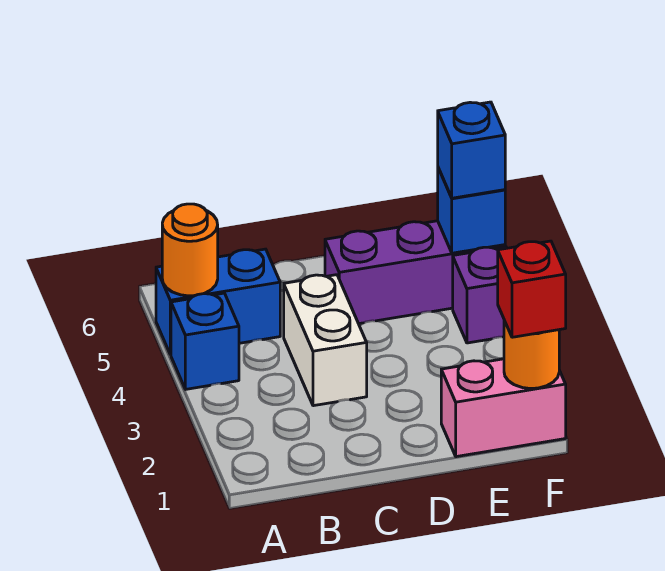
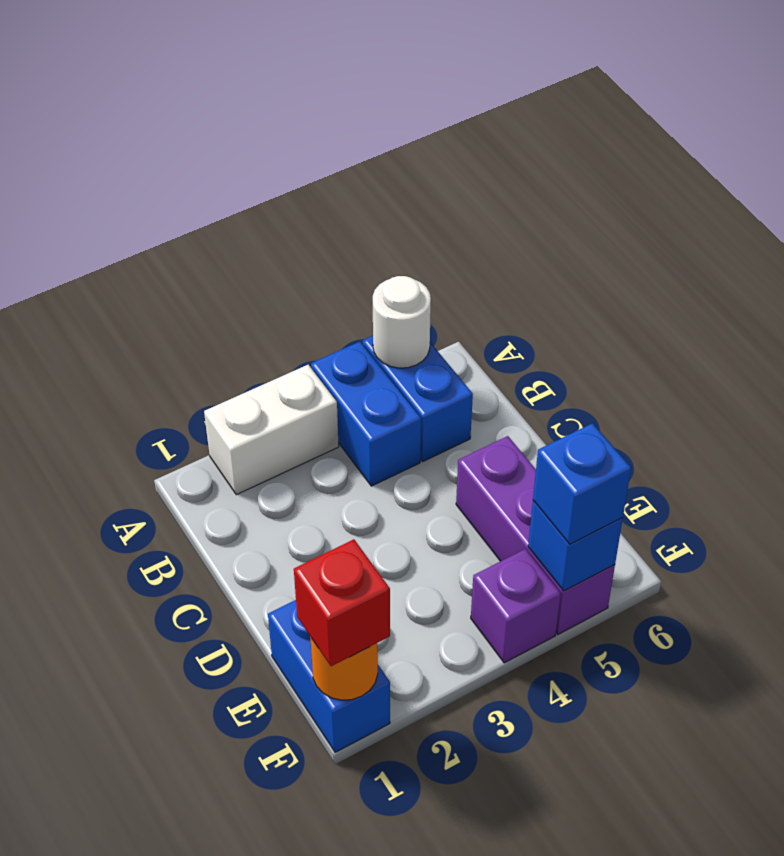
blue brick A4 level 1 -> blue brick A4:B4 level 1
orange round brick A5 level 2 -> white round brick A5 level 2
white brick C3:C4 level 1 -> white brick A2:A3 level 1
pink brick E1:F1 level 1 -> blue brick E1:F1 level 1

